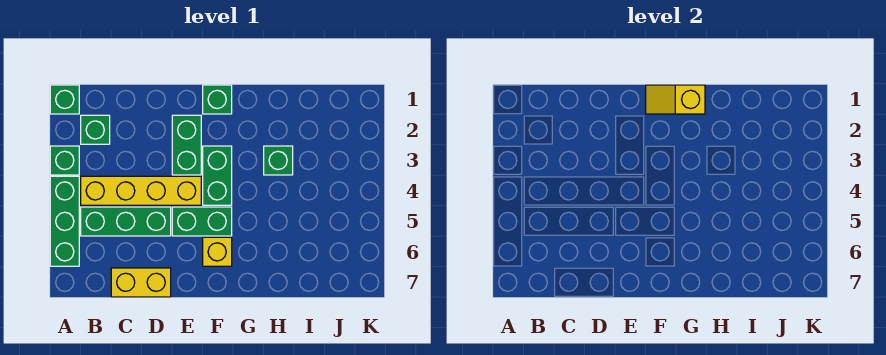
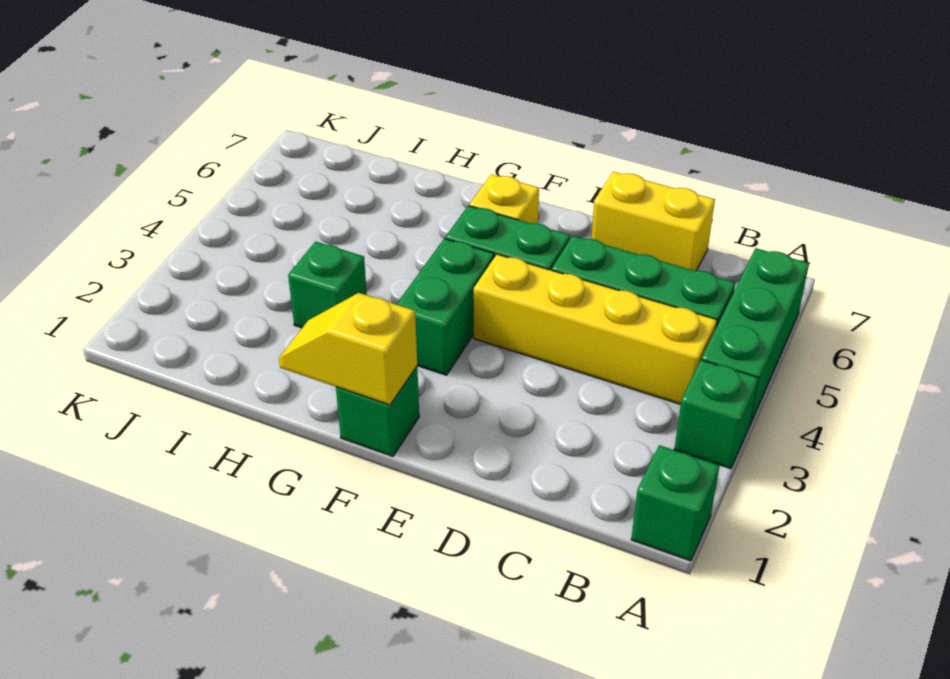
green brick B2 level 1 -> none
green brick E2:E3 level 1 -> none
yellow slope F1:G1 level 2 top G -> yellow slope F1:G1 level 2 top F

